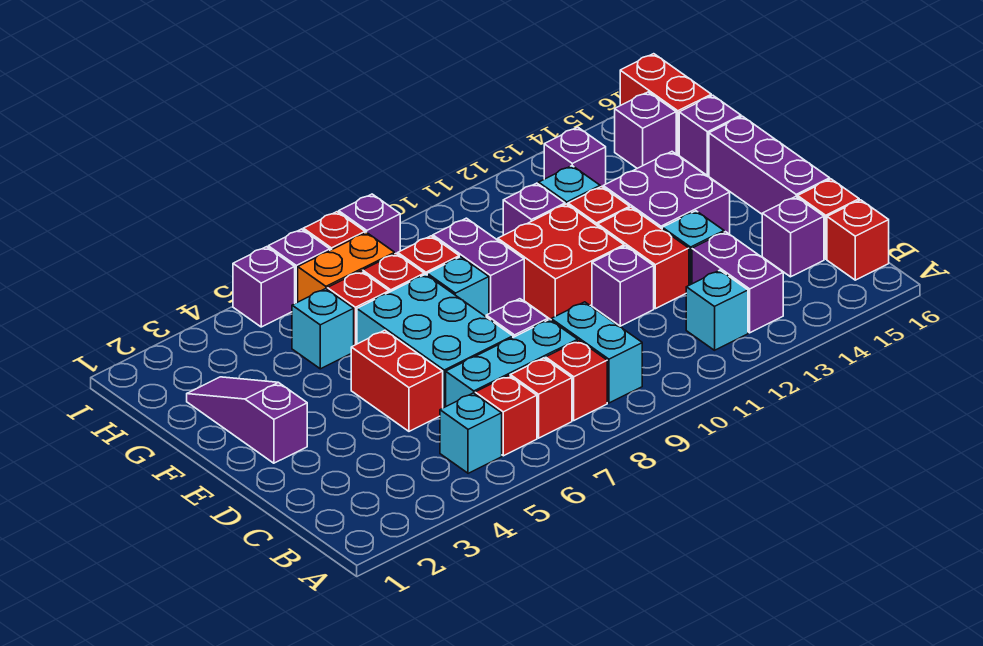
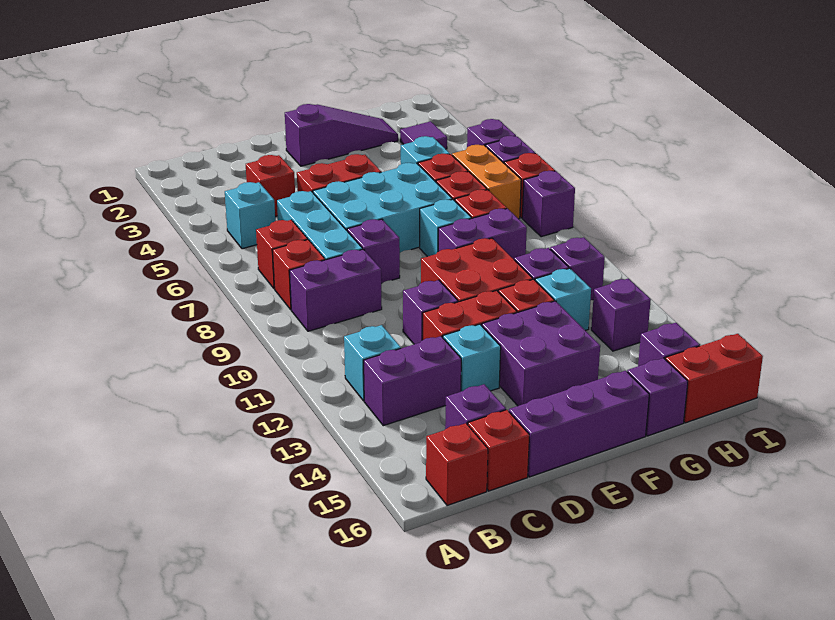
red brick B6 level 1 -> red brick C4 level 1
cyan brick B9:C9 level 1 -> purple brick B9:C9 level 1
none -> purple tile H3 level 1
none -> purple brick H11 level 1

